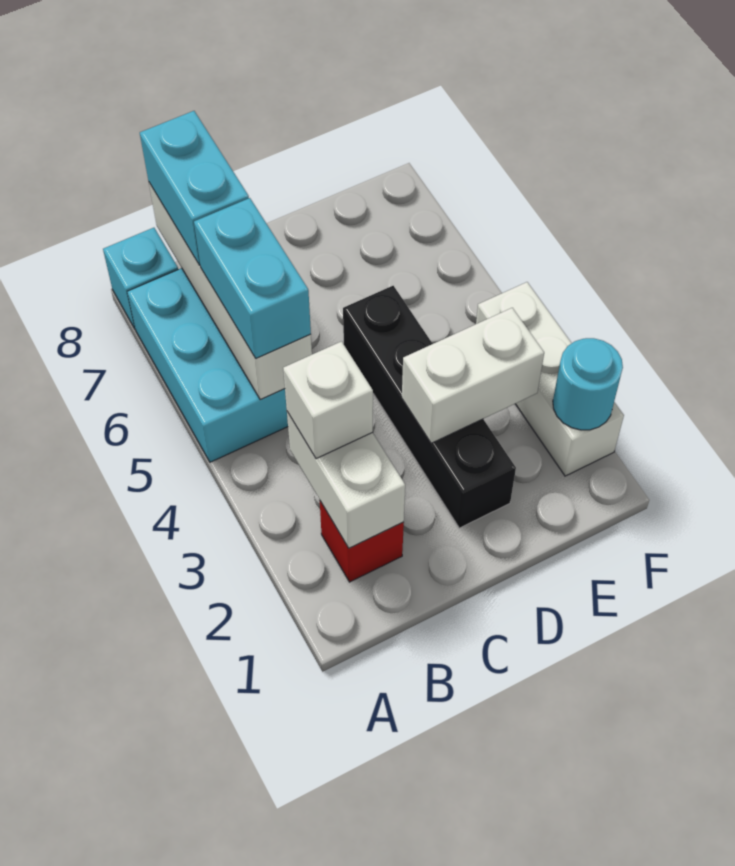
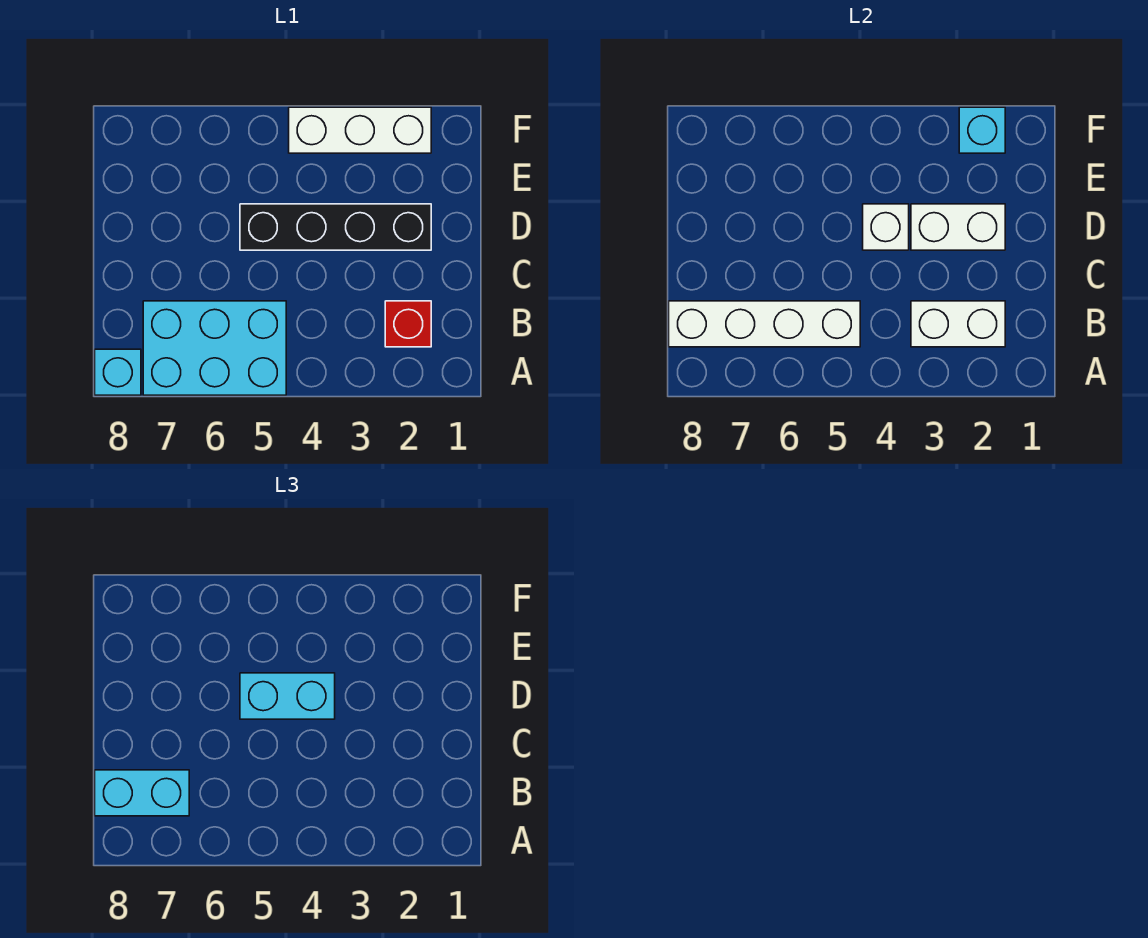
white brick B3 level 3 -> white brick D4 level 2
cyan brick B5:B6 level 3 -> cyan brick D4:D5 level 3
white brick D3:E3 level 2 -> white brick D2:D3 level 2
cyan round brick F2 level 2 -> cyan brick F2 level 2

